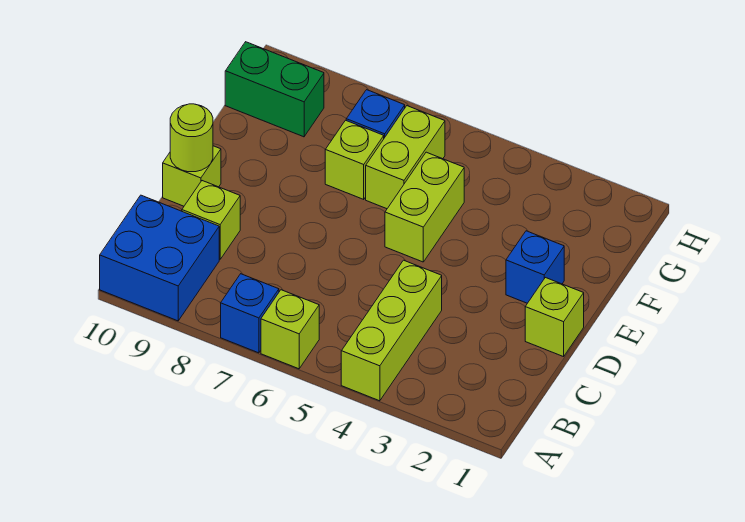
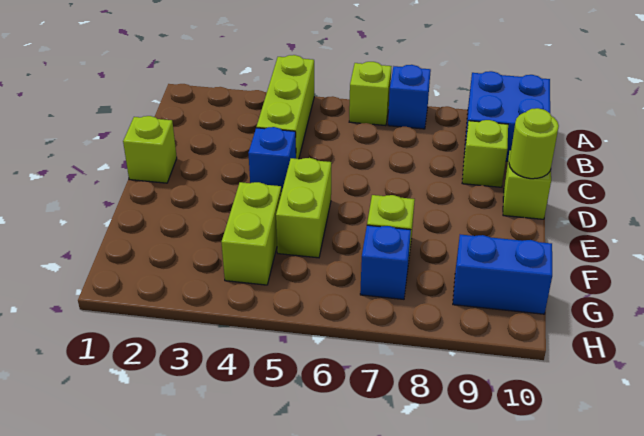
blue brick E2 level 1 -> blue brick D4 level 1
lime brick F6:G6 level 1 -> lime brick F4:G4 level 1
green brick G9:G10 level 1 -> blue brick G9:G10 level 1

